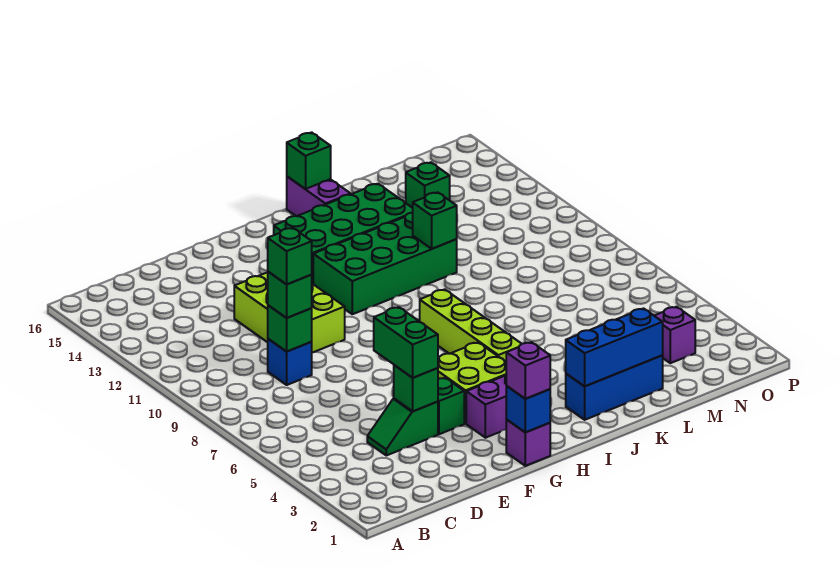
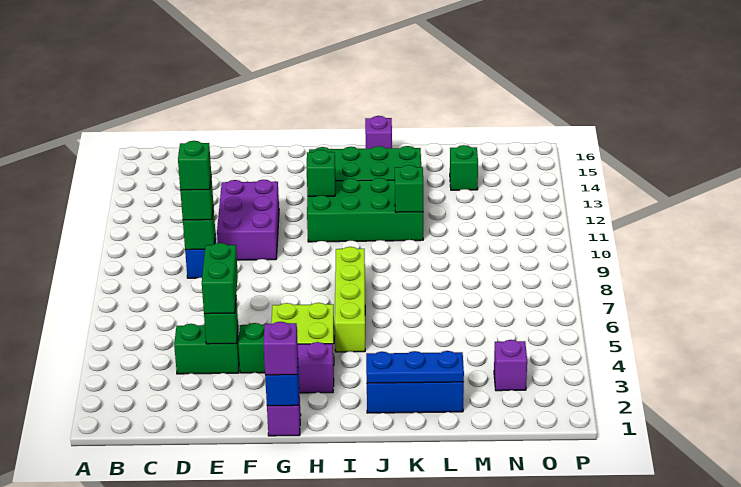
green slope D4:E4 level 1 top E -> green brick D4:E4 level 1
lime brick E10:F12 level 1 -> purple brick E10:F12 level 1
blue brick J2:L2 level 2 -> blue plate J2:L2 level 2
purple brick J15:J16 level 1 -> purple brick J16 level 1
green brick J16 level 2 -> green brick H12 level 2

